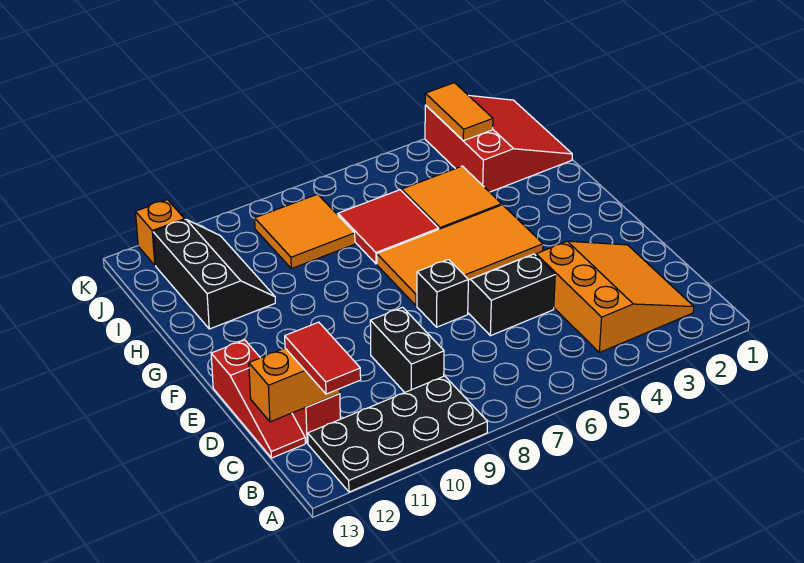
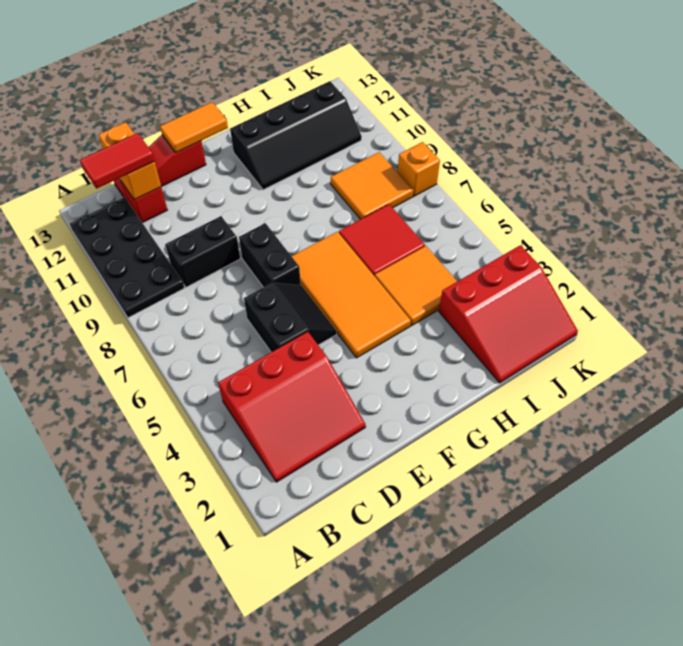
orange slope B2:D4 level 1 top 4 -> red slope B2:D4 level 1 top 4
black brick E7 level 1 -> black brick E7:E8 level 1
black slope H11:J12 level 1 top 12 -> black slope G11:J12 level 1 top 12
orange tile J3:K3 level 2 -> orange tile E13:F13 level 2
orange brick K12 level 1 -> orange brick K8 level 1

